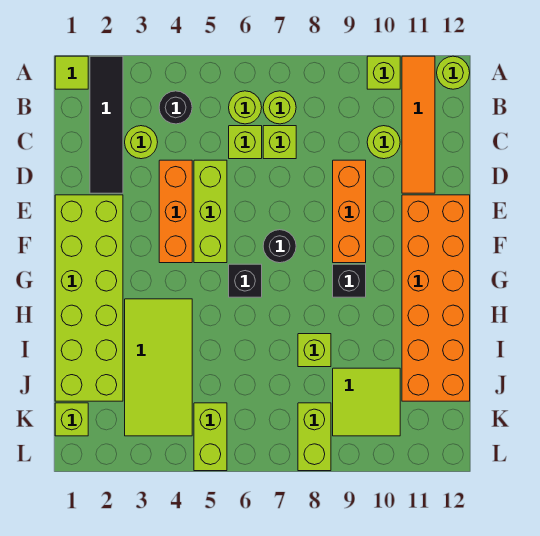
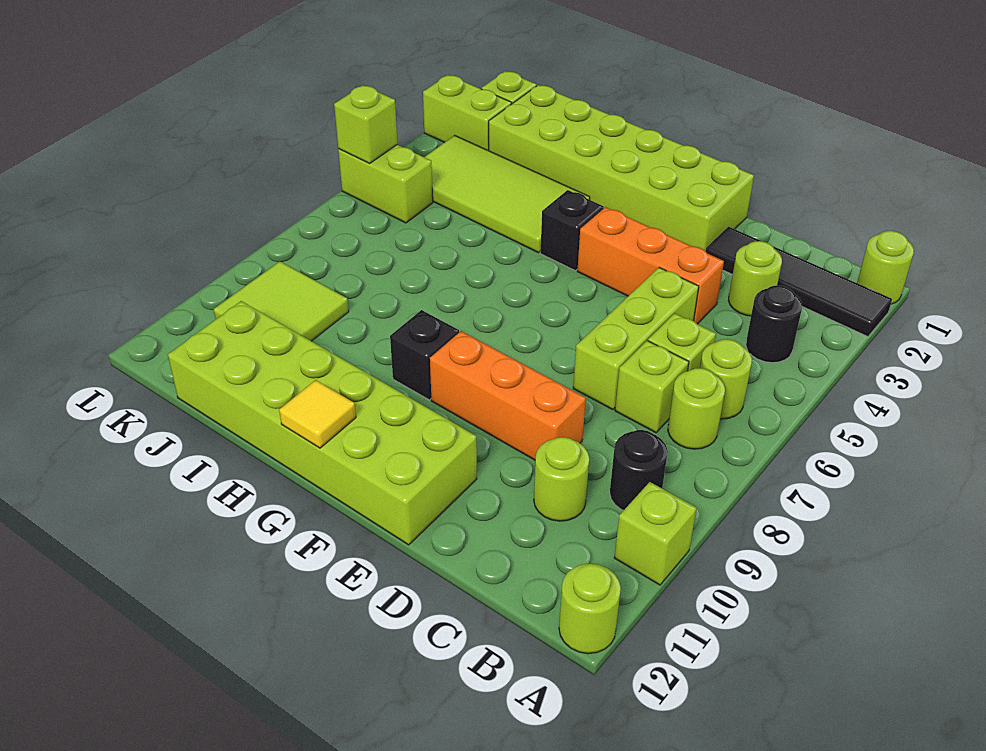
lime tile A1 level 1 -> lime round brick A1 level 1
orange tile A11:D11 level 1 -> none
lime brick D5:F5 level 1 -> lime brick D5:D7 level 1
orange brick E11:J12 level 1 -> lime brick E11:J12 level 1
black round brick F7 level 1 -> black round brick B9 level 1
black brick G6 level 1 -> black brick G4 level 1
none -> yellow tile G12 level 2
lime brick I8 level 1 -> lime brick L5 level 2
lime brick K8:L8 level 1 -> lime brick K2:L2 level 1

